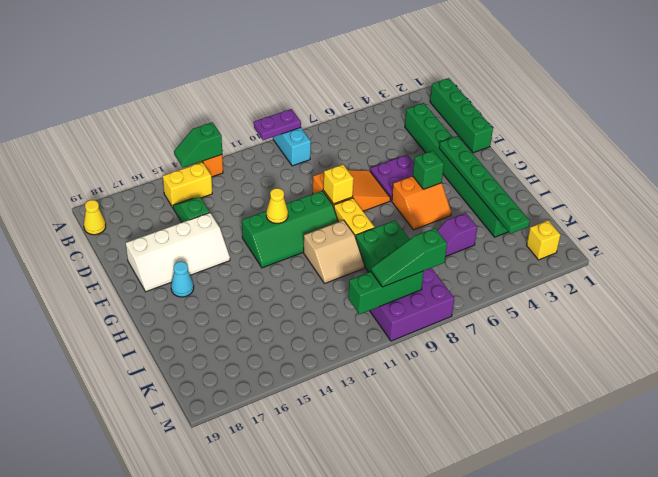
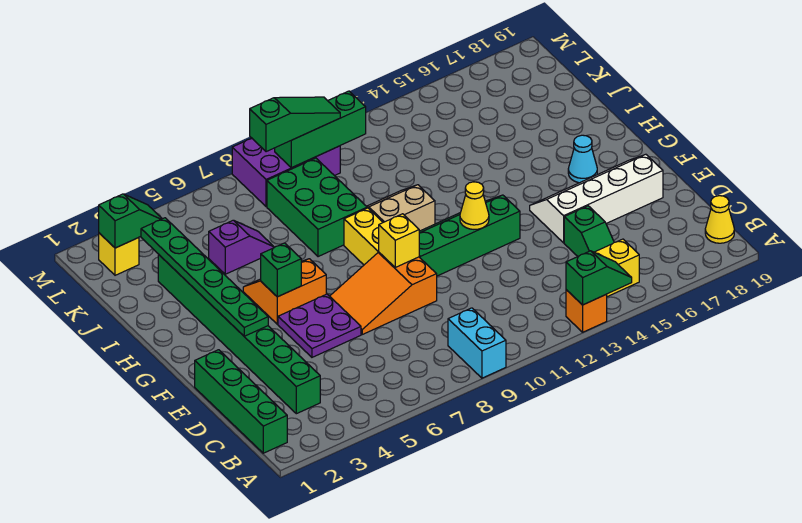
purple plate A9:A10 level 2 -> none
none -> green slope L2:L3 level 2 top 2

